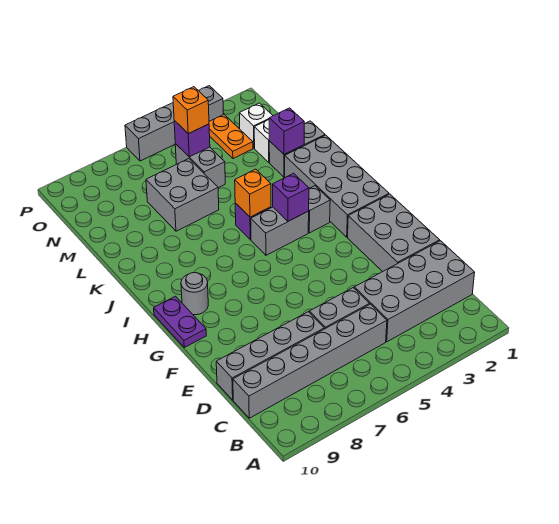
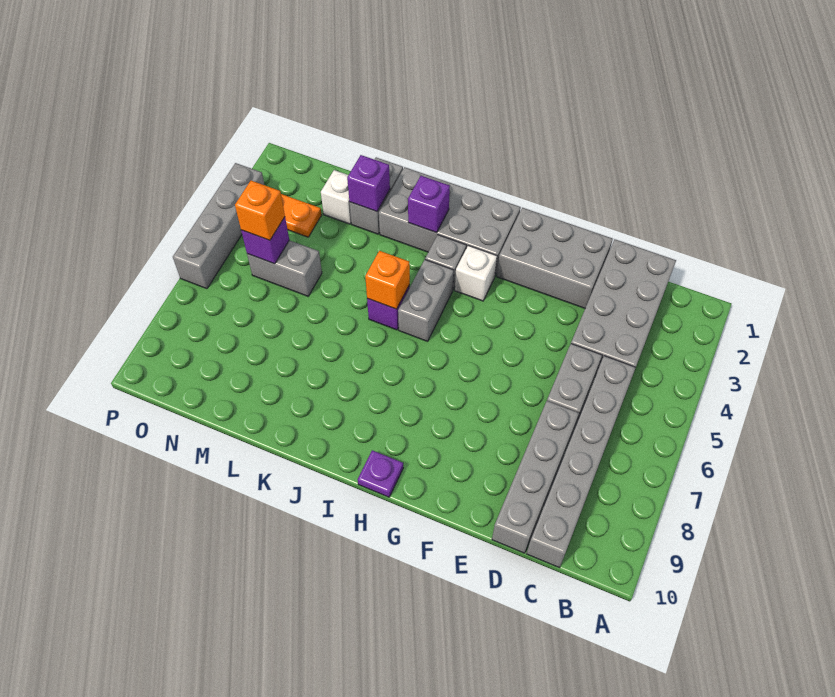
purple plate G10:H10 level 1 -> purple plate H10 level 1
grey round brick H9 level 1 -> none
purple brick I4 level 2 -> purple brick J2 level 2
grey brick L6:M7 level 1 -> none
white brick N2 level 1 -> white brick H3 level 1

